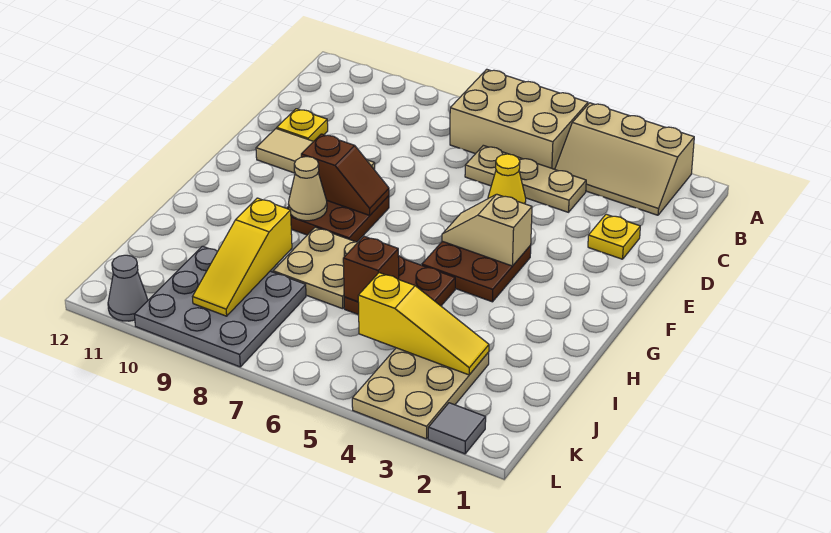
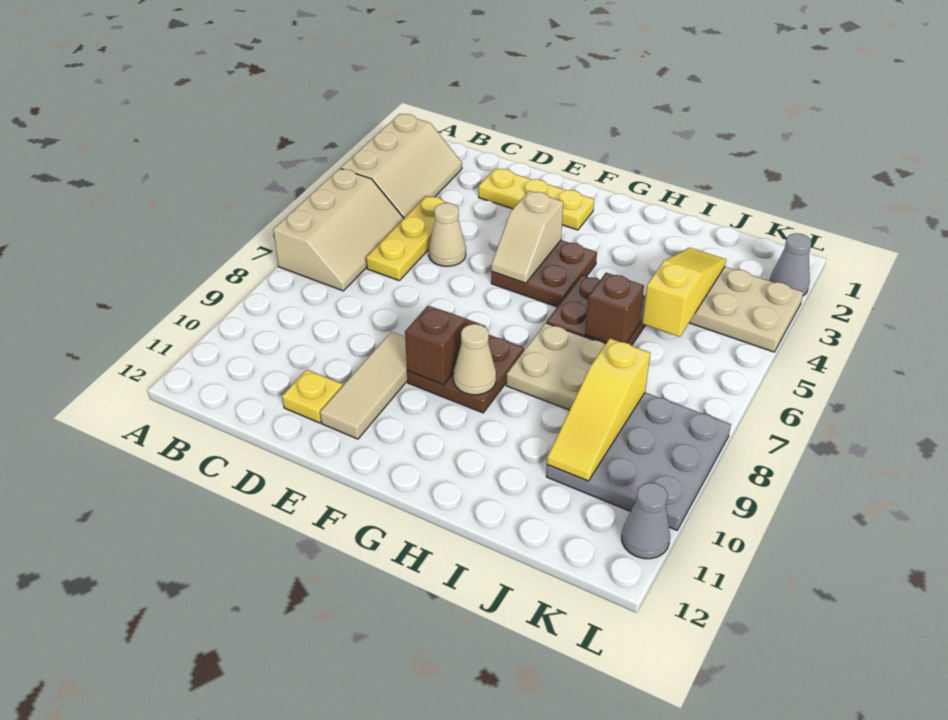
tan brick A5:B7 level 1 -> tan slope A5:B7 level 1 top A
tan plate C4:C6 level 1 -> yellow plate C4:C6 level 1
yellow plate D2 level 1 -> yellow plate D2:F2 level 1
yellow cone D5 level 1 -> tan cone D5 level 1
yellow slope I9:K9 level 2 top I -> yellow slope J8:J10 level 2 top 8
grey tile L2 level 1 -> grey cone L2 level 1

